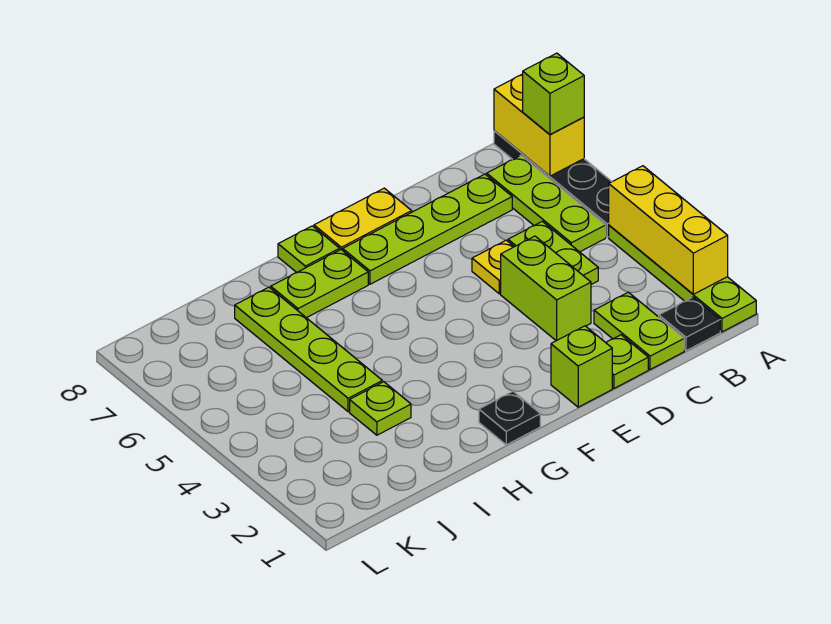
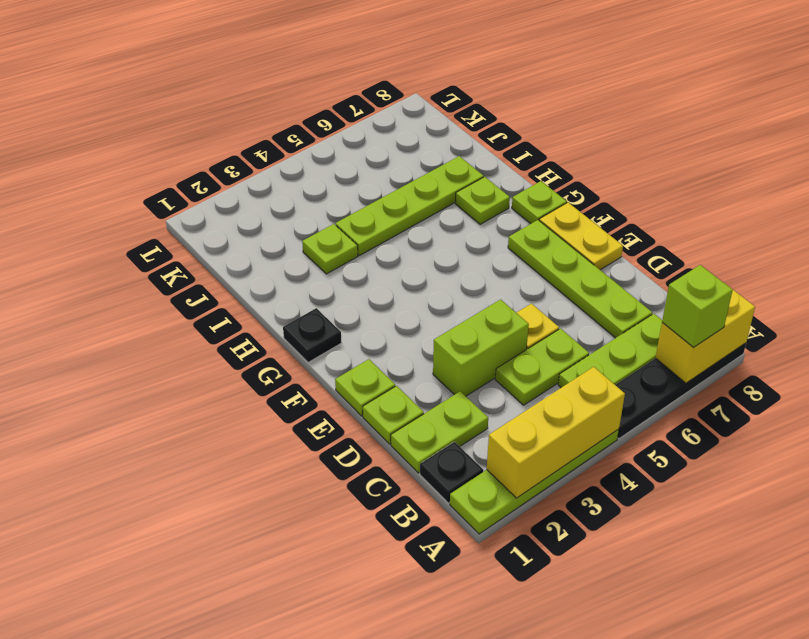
lime brick E1 level 1 -> lime plate E1 level 1
lime plate G7:H7 level 1 -> lime plate H7 level 1

